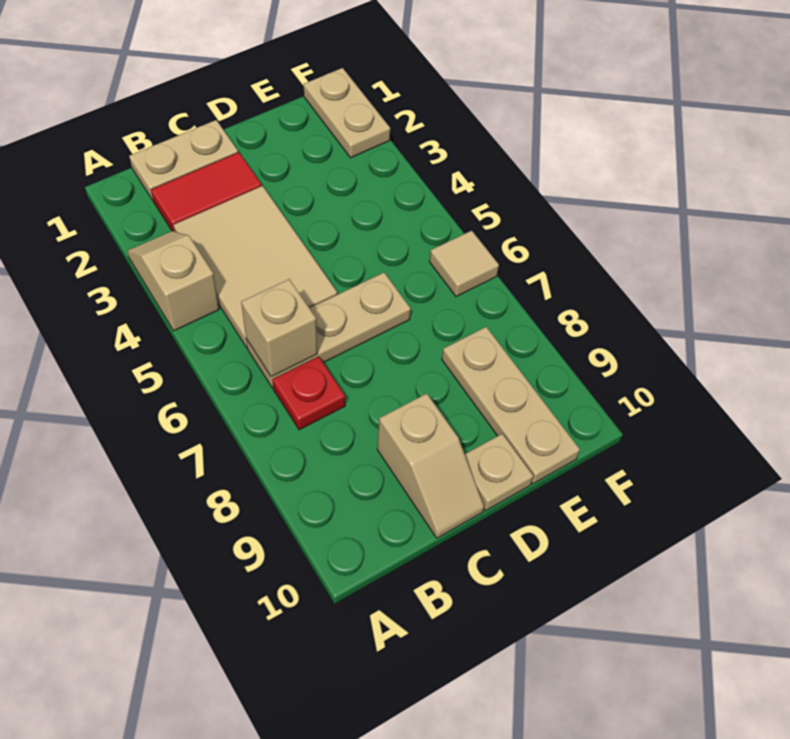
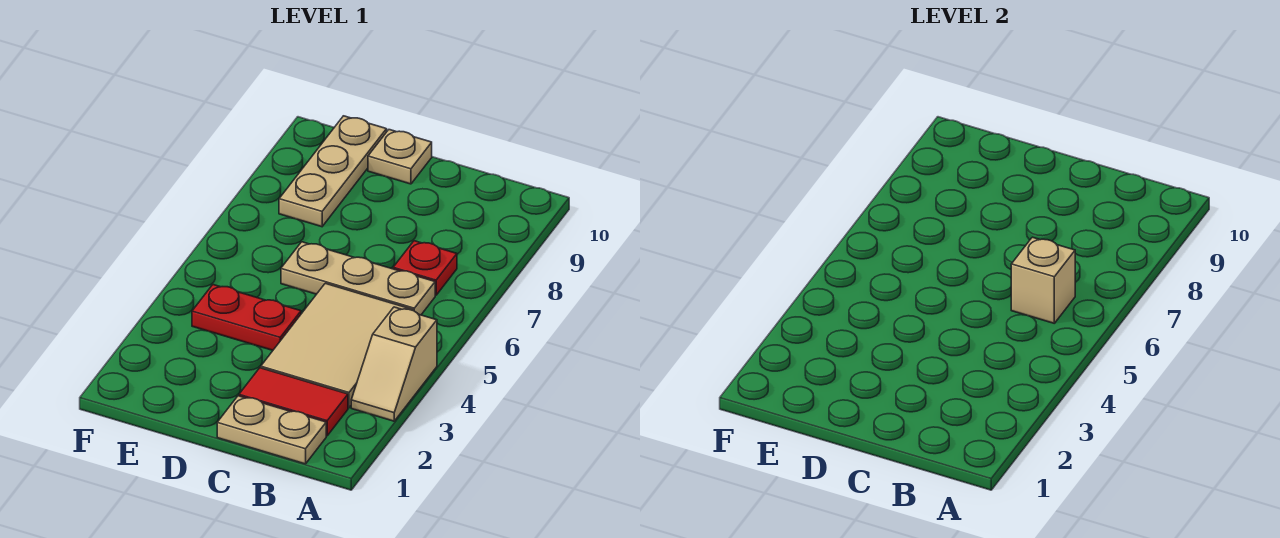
tan slope C9:C10 level 1 top 9 -> none
none -> red plate D4:E4 level 1
tan plate F1:F2 level 1 -> none
tan tile F6 level 1 -> none

